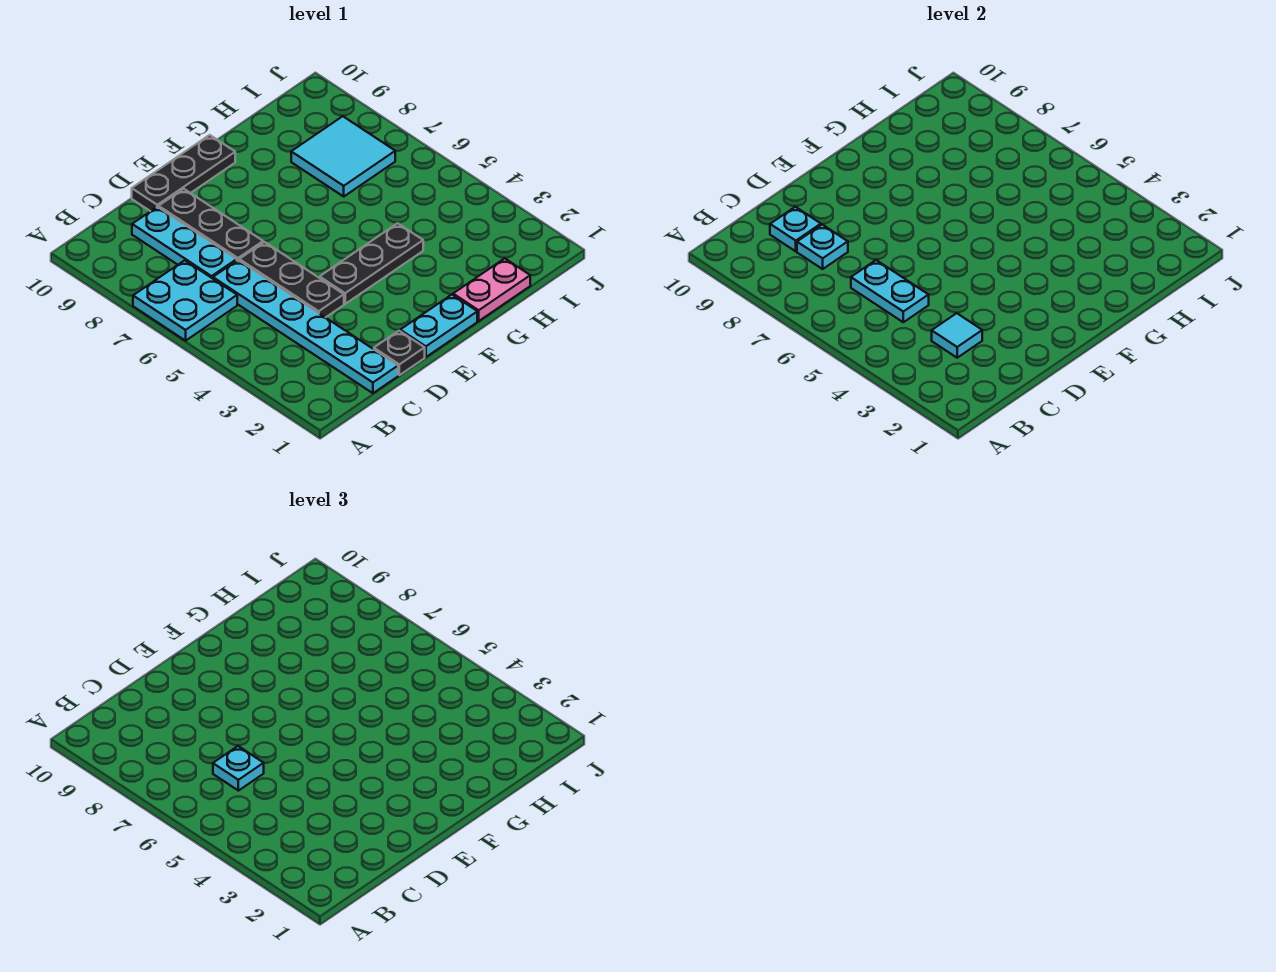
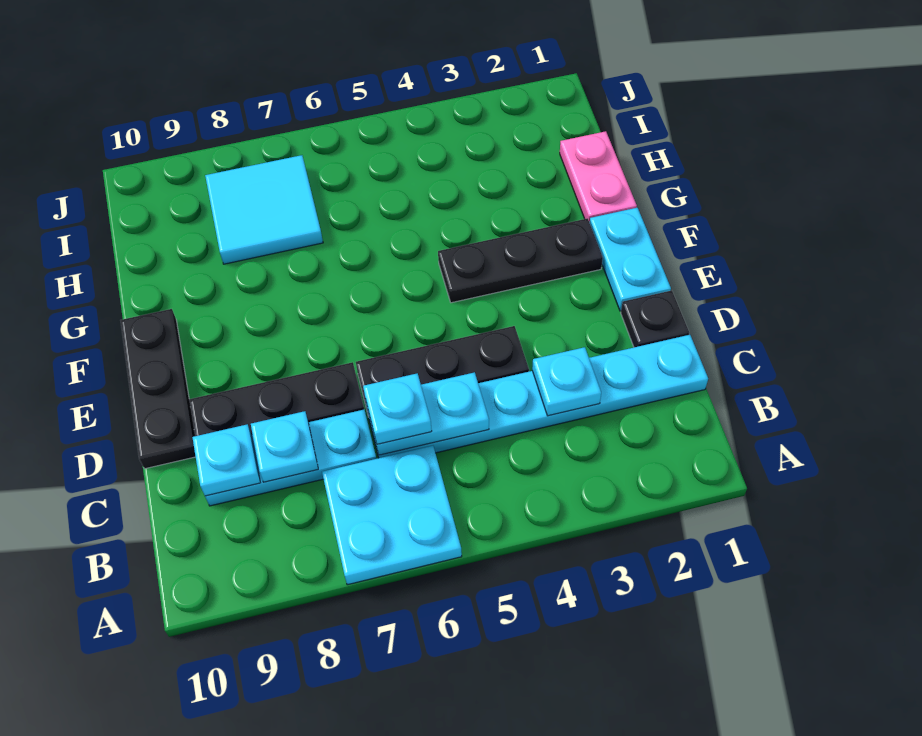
cyan tile C3 level 2 -> cyan plate C3 level 2
black plate E4:G4 level 1 -> black plate F2:F4 level 1

